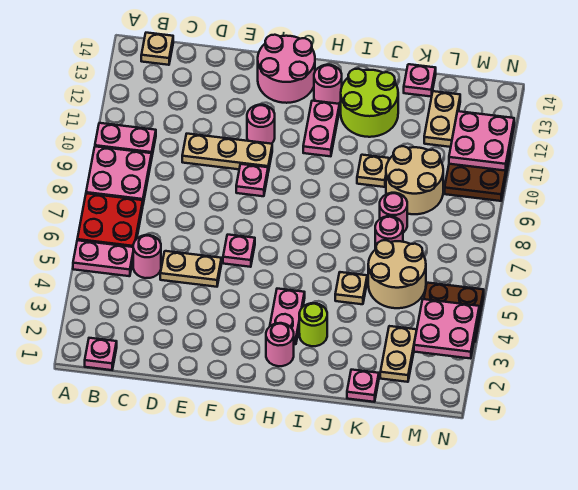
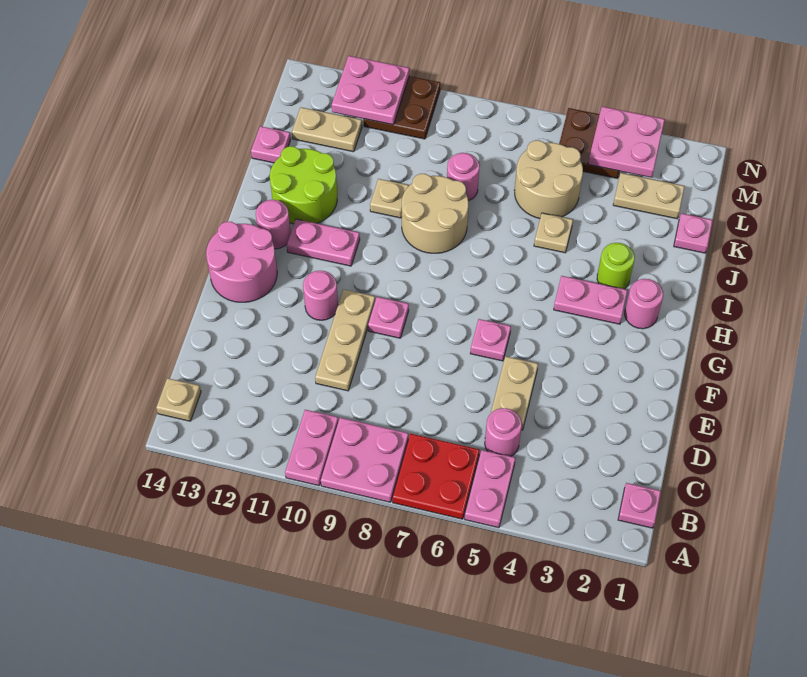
pink round brick K7 level 1 -> none
tan round brick K9:L10 level 1 -> tan round brick I8:J9 level 1

